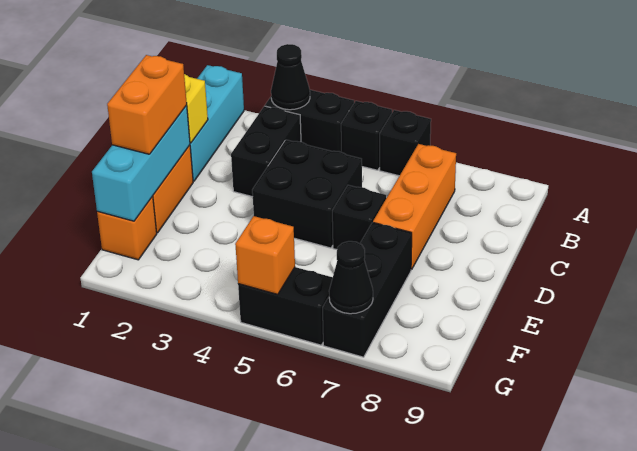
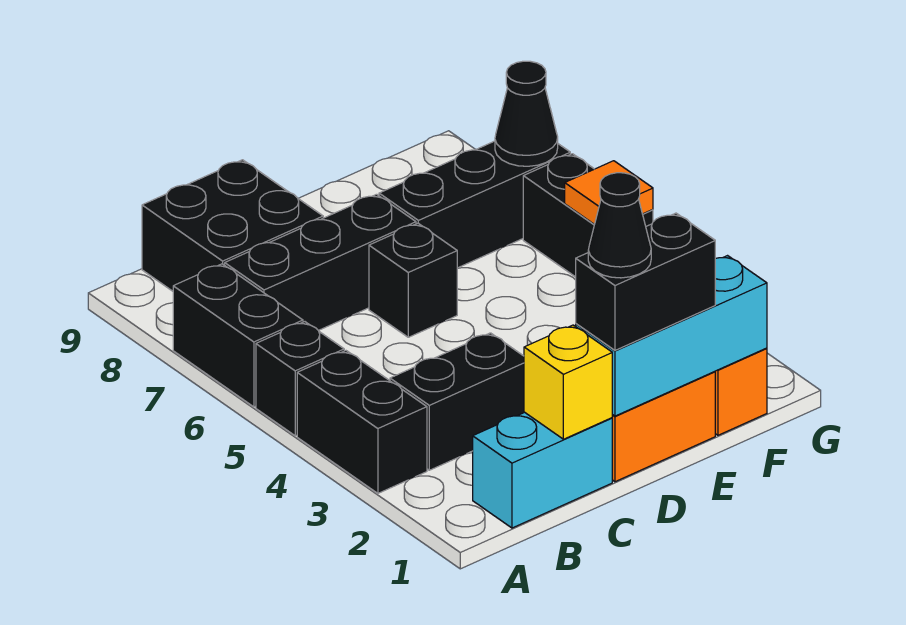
cyan brick A1:C1 level 1 -> cyan brick B1:C1 level 1
black cone A3 level 2 -> black cone D1 level 4
black brick A6 level 1 -> black brick A6:A7 level 1
orange brick B7:D7 level 1 -> black brick B7:D7 level 1
black brick C4:D5 level 1 -> black brick B8:C9 level 1
orange brick D1:E1 level 3 -> black brick D1:E1 level 3
orange brick G5 level 2 -> orange tile G5 level 2

